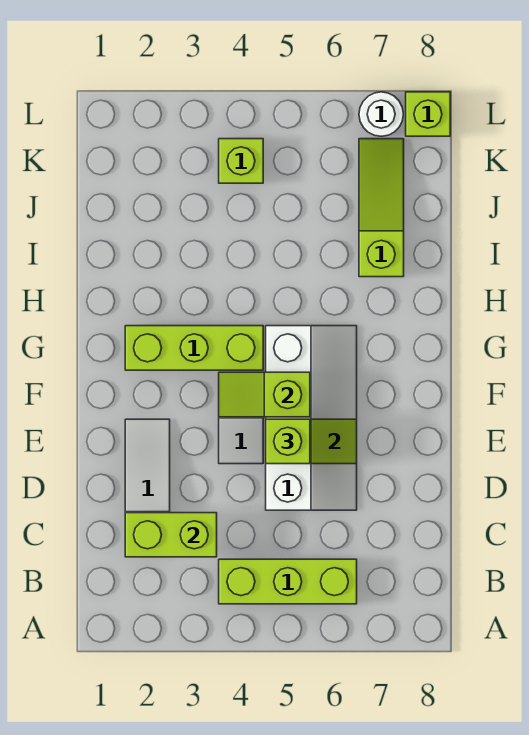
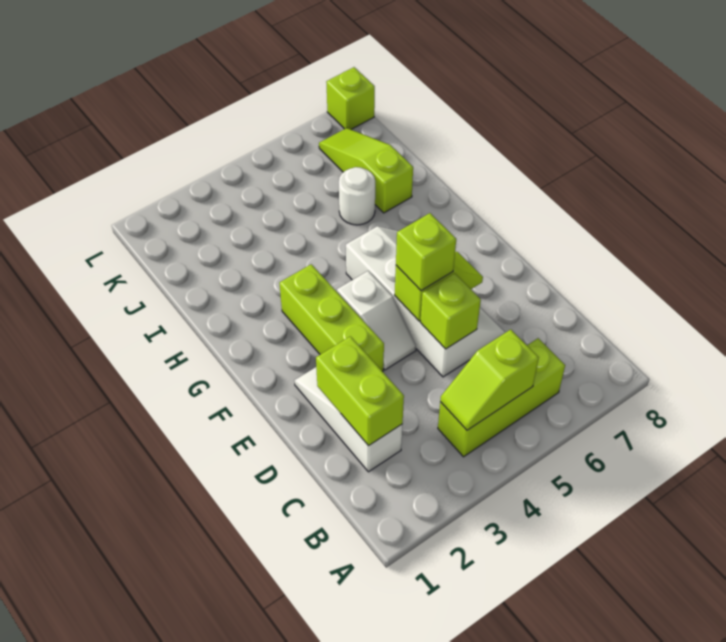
lime brick C2:C3 level 2 -> lime brick C2:D2 level 2
lime slope F4:F5 level 2 top 5 -> lime slope B4:B5 level 2 top 5
lime brick G2:G4 level 1 -> lime brick E3:G3 level 1
lime brick K4 level 1 -> lime brick D5 level 2
white round brick L7 level 1 -> white round brick I6 level 1

